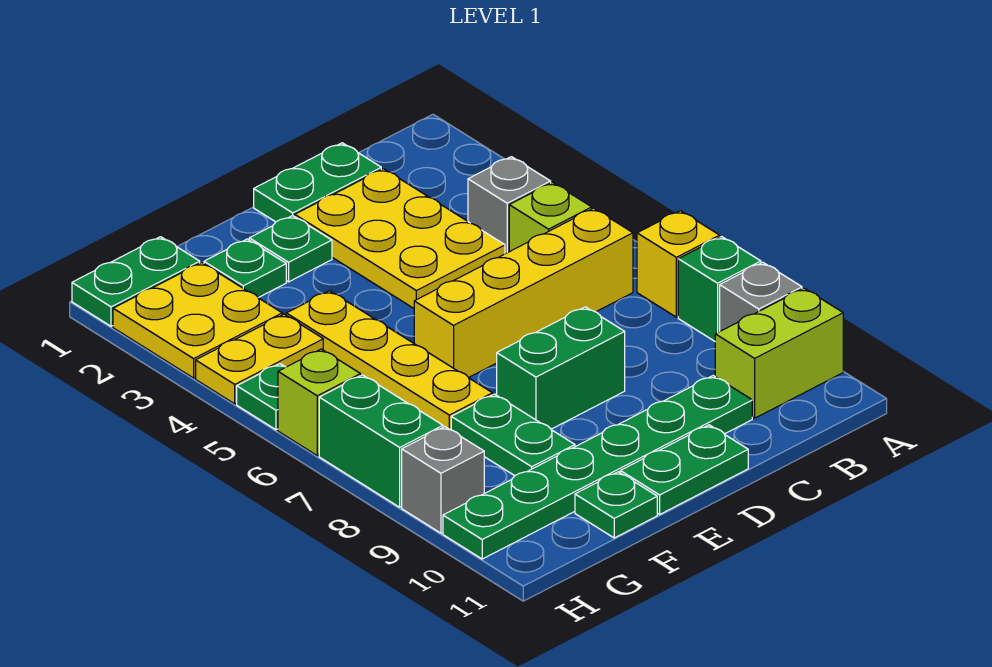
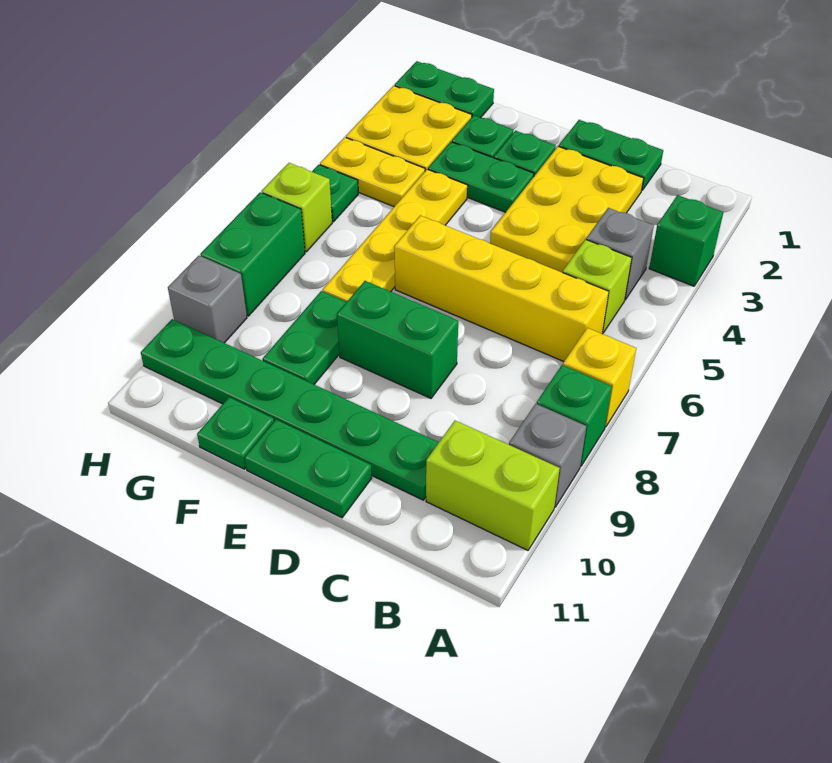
none -> green brick A3 level 1
none -> green plate E3:F3 level 1

